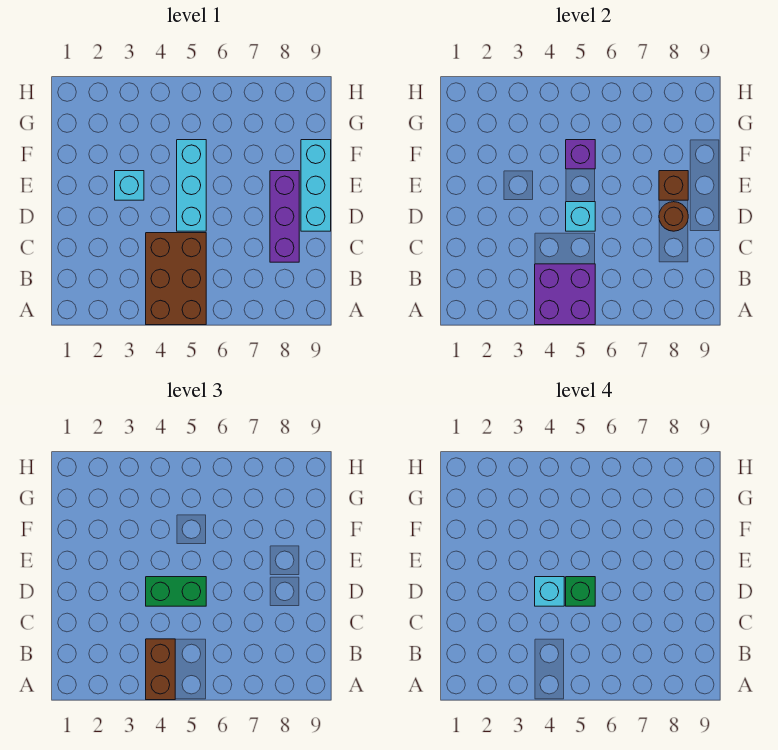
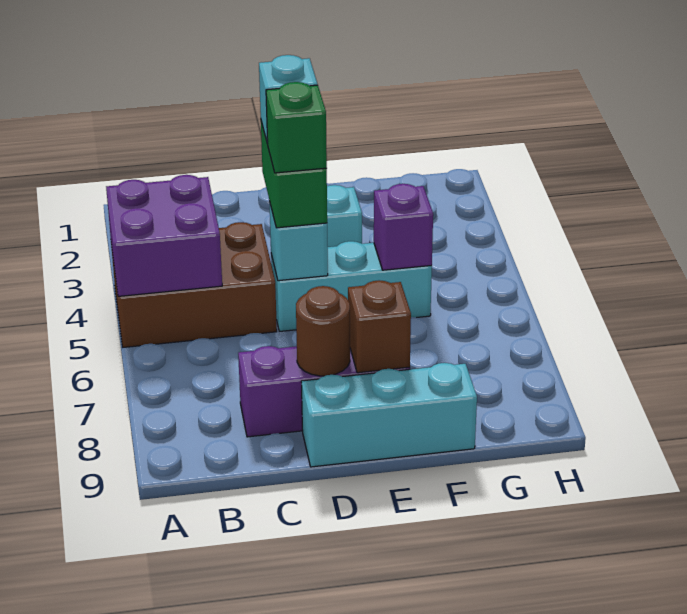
brown brick A4:B4 level 3 -> none

